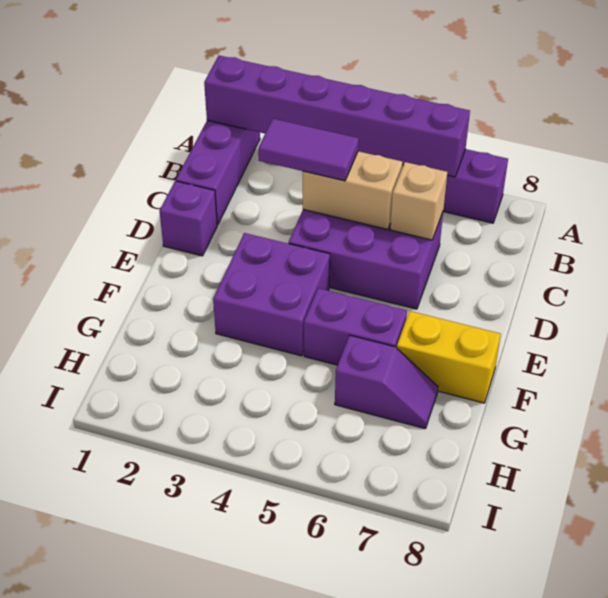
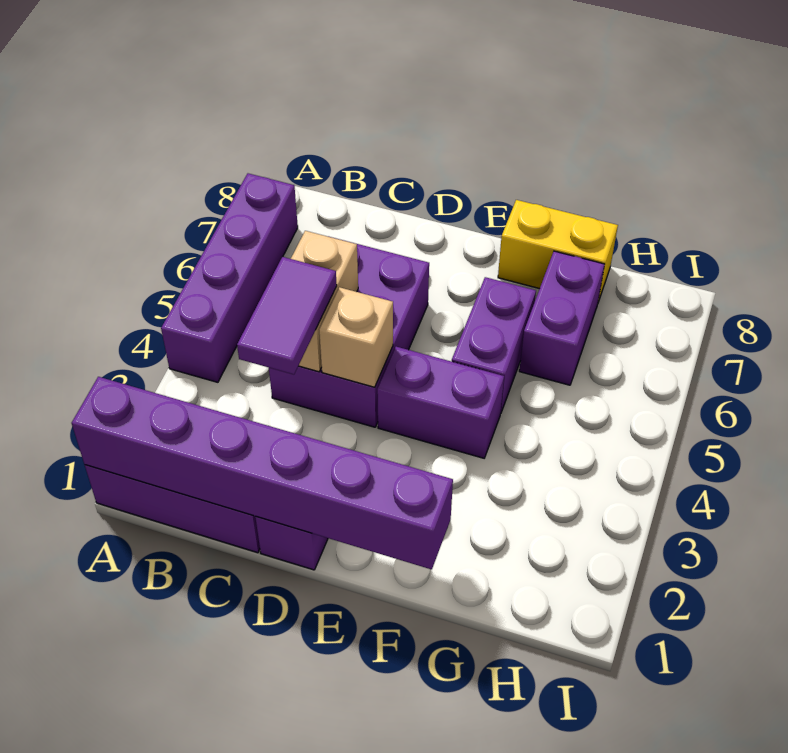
purple brick A1:A6 level 2 -> purple brick A1:F1 level 2
tan brick C6 level 2 -> tan brick D4 level 2
purple brick E3:F4 level 1 -> purple brick E4:F4 level 1
yellow brick F7:F8 level 1 -> yellow brick F8:G8 level 1
purple slope G6:G7 level 1 top 6 -> purple brick G6:G7 level 1

